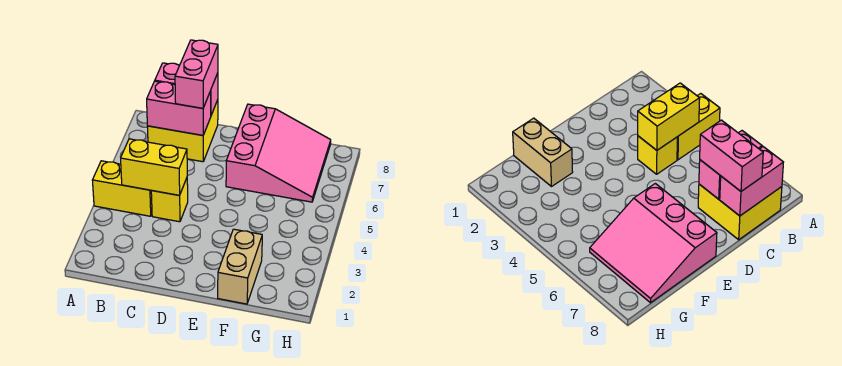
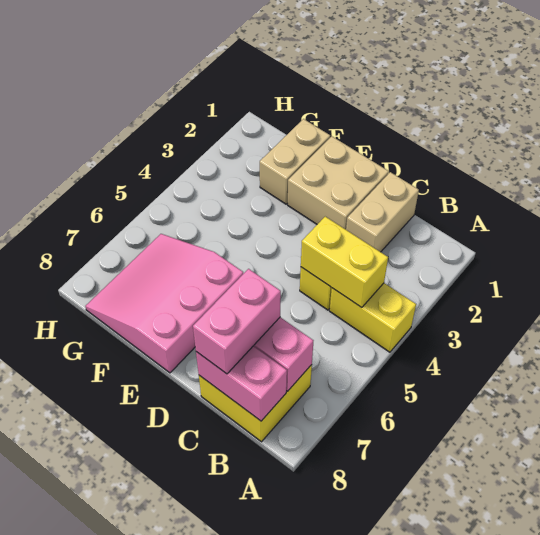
none -> tan brick C1:C2 level 1
none -> tan brick D1:E2 level 1

